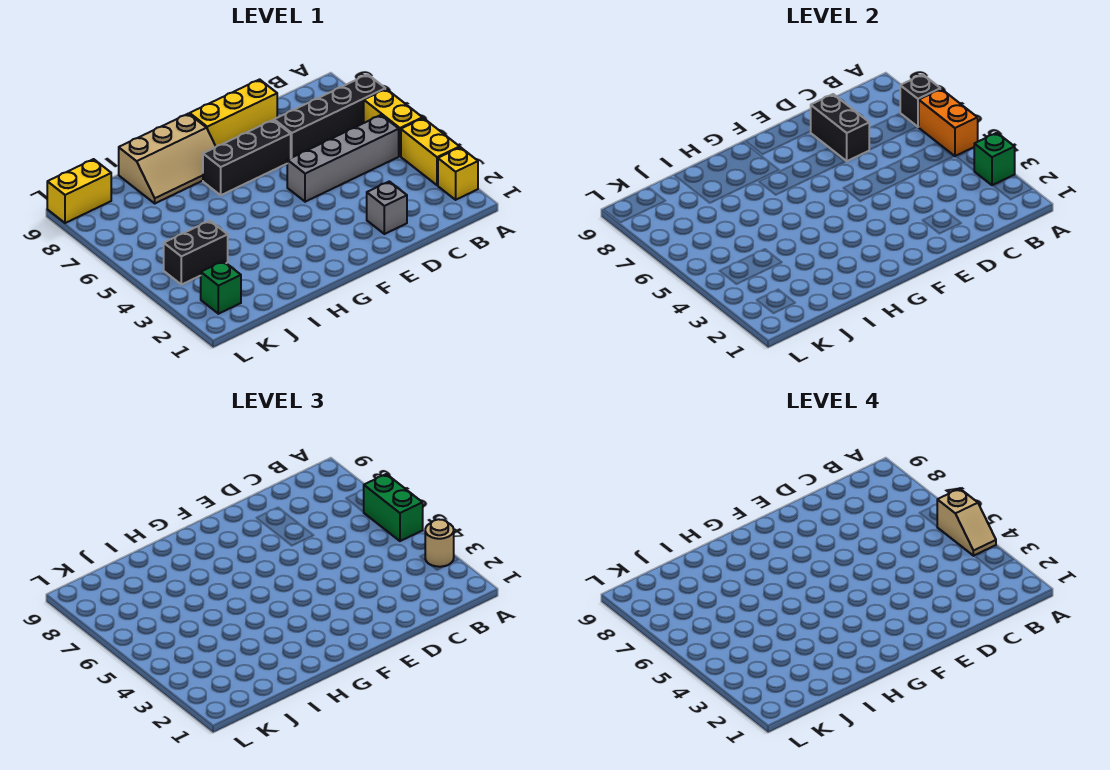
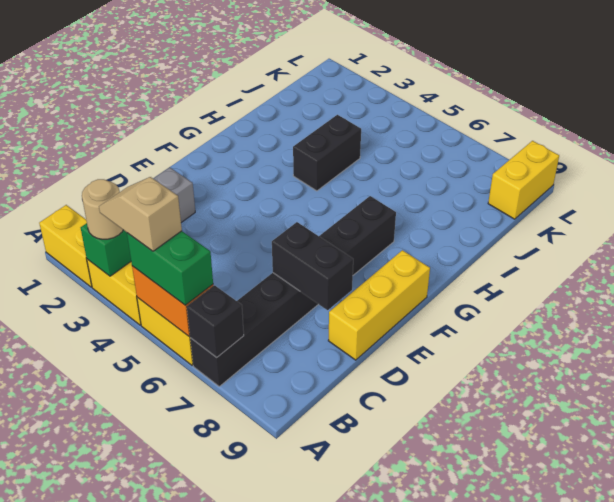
yellow brick A2 level 1 -> yellow brick A1:A2 level 1
grey brick B5:E5 level 1 -> none
tan slope G8:I9 level 1 top 9 -> none
black brick J4:K4 level 1 -> black brick H4:I4 level 1
green brick K2 level 1 -> none

